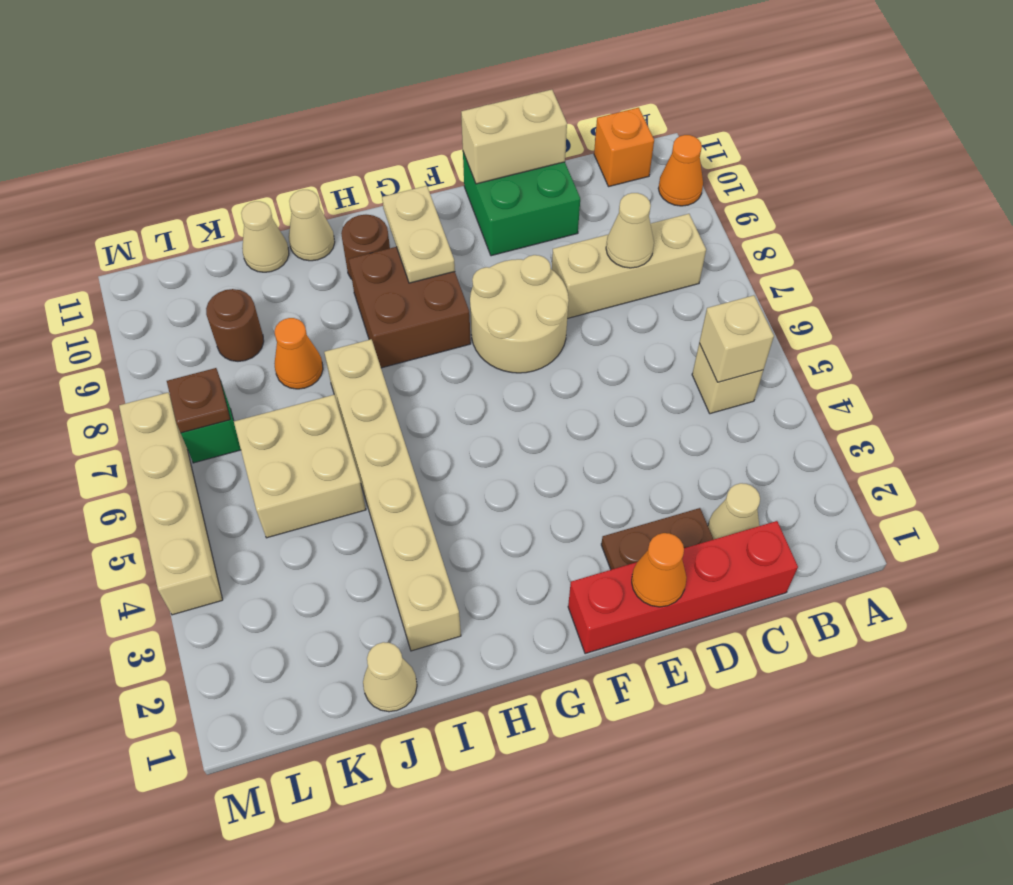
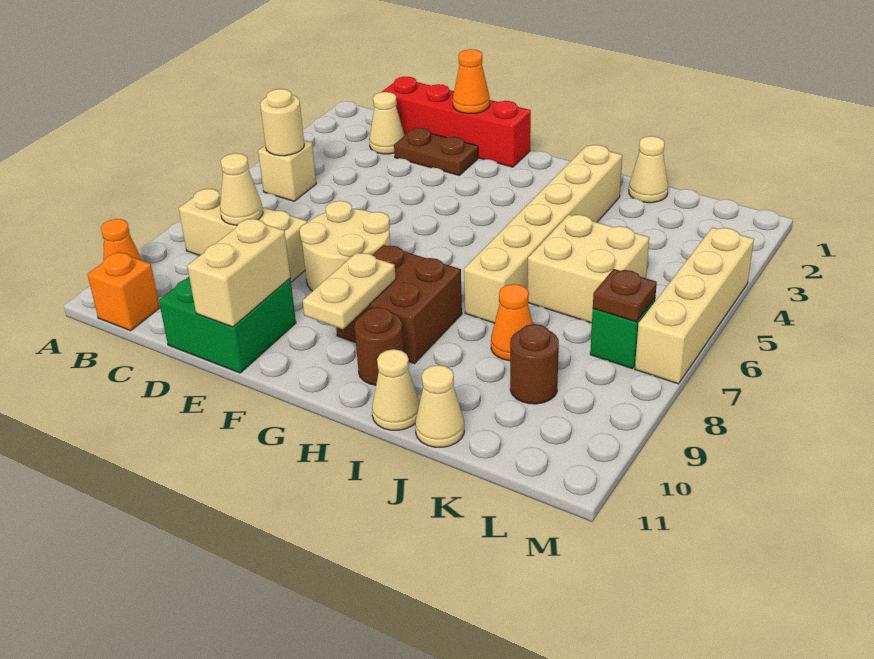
tan brick B5 level 2 -> tan round brick B5 level 2
tan brick D11:E11 level 2 -> tan brick E10:E11 level 2

